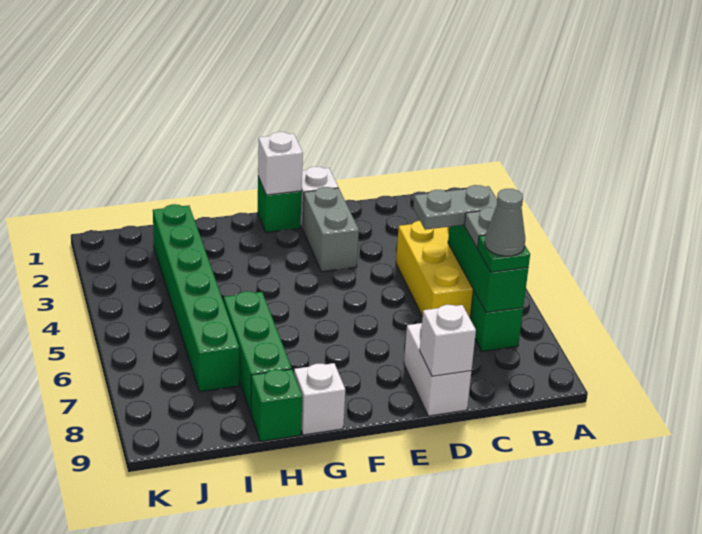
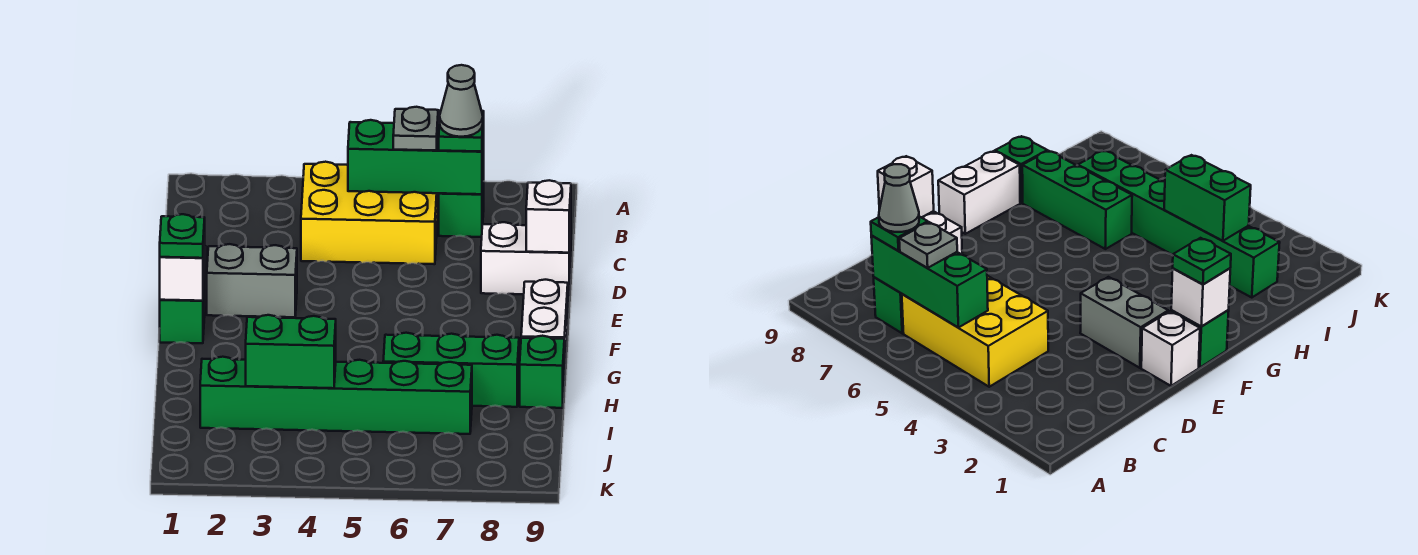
grey plate B5:C5 level 3 -> none
none -> green plate F1 level 3
white brick G9 level 1 -> white brick F9:G9 level 1
none -> green brick I3:I4 level 2

